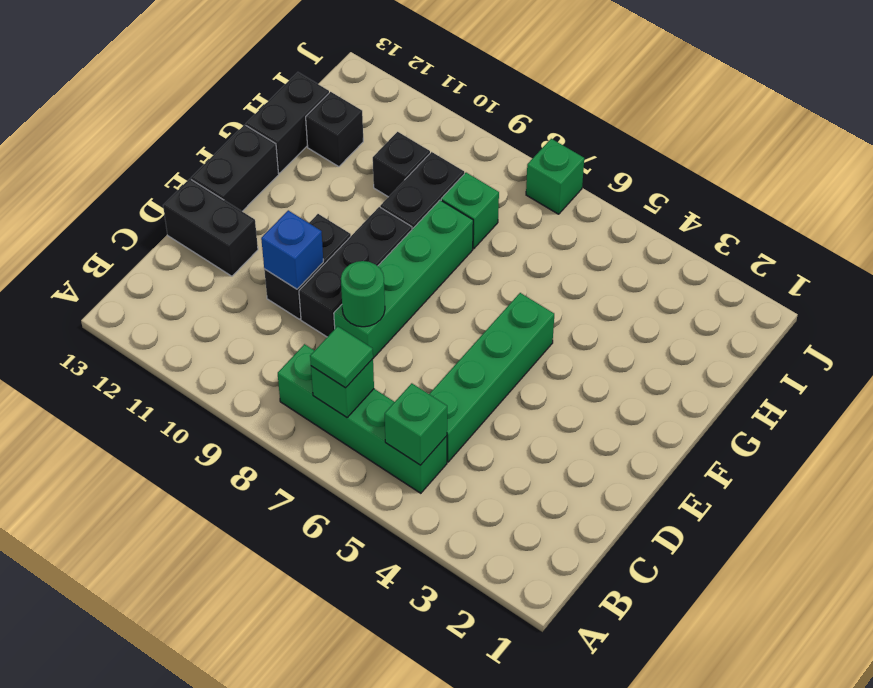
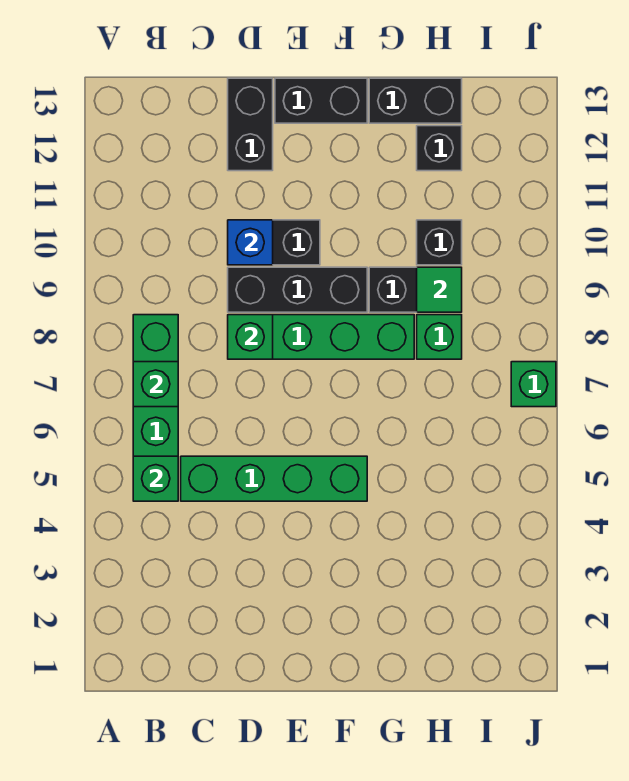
green tile B7 level 3 -> green tile H9 level 2
green round brick D8 level 2 -> green brick D8 level 2

